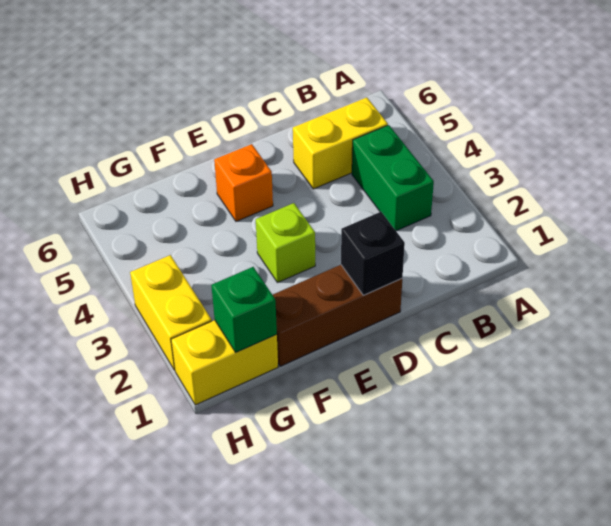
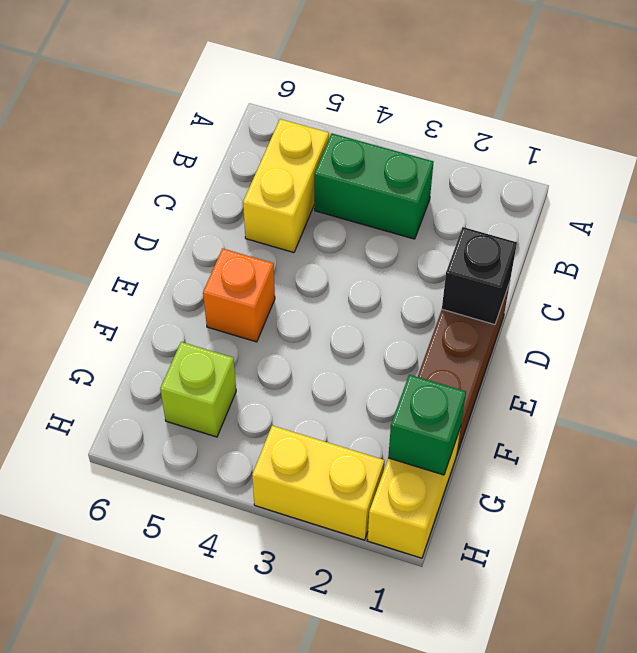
lime brick E3 level 1 -> lime brick G5 level 1

